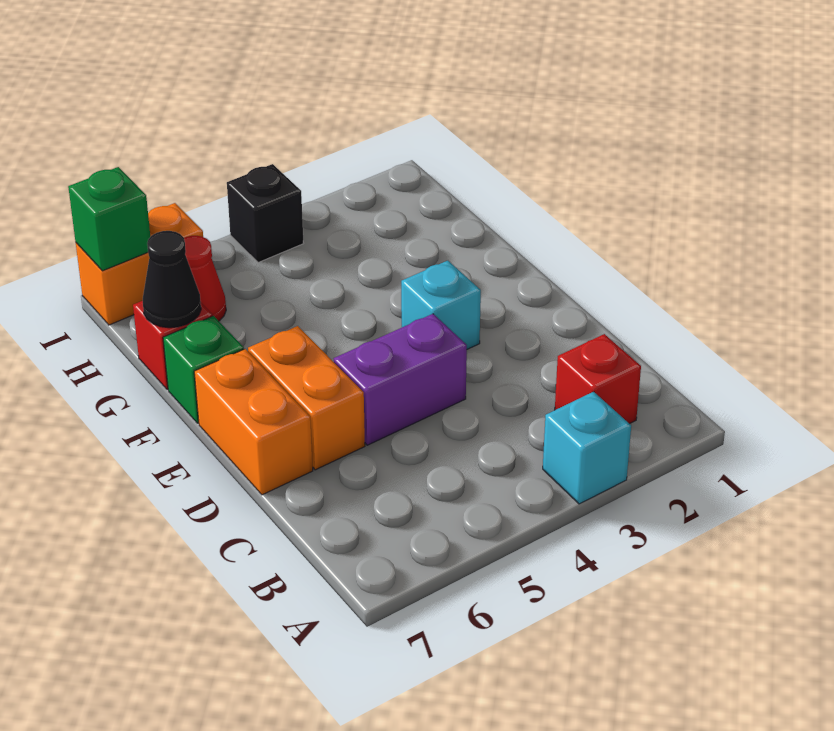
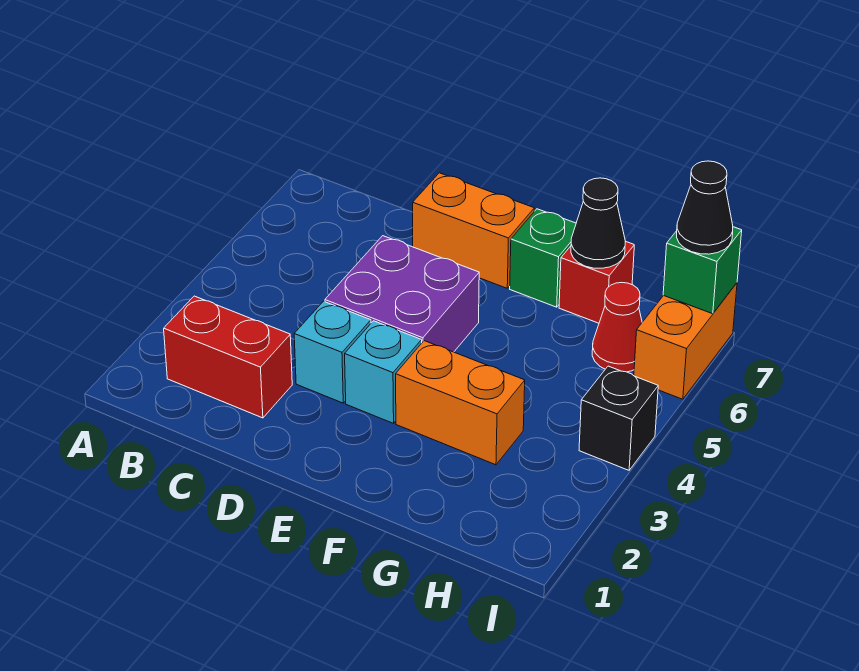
cyan brick A3 level 1 -> cyan brick D3 level 1
red brick B2 level 1 -> red brick B2:C2 level 1
purple brick D4:D5 level 1 -> purple brick D4:E5 level 1
orange brick D6:E6 level 1 -> orange brick F3:G3 level 1
none -> black cone I7 level 3

